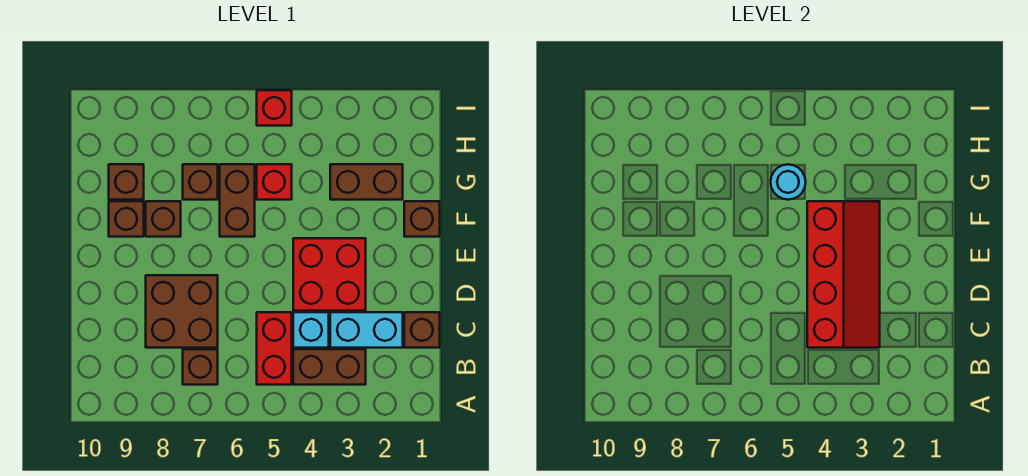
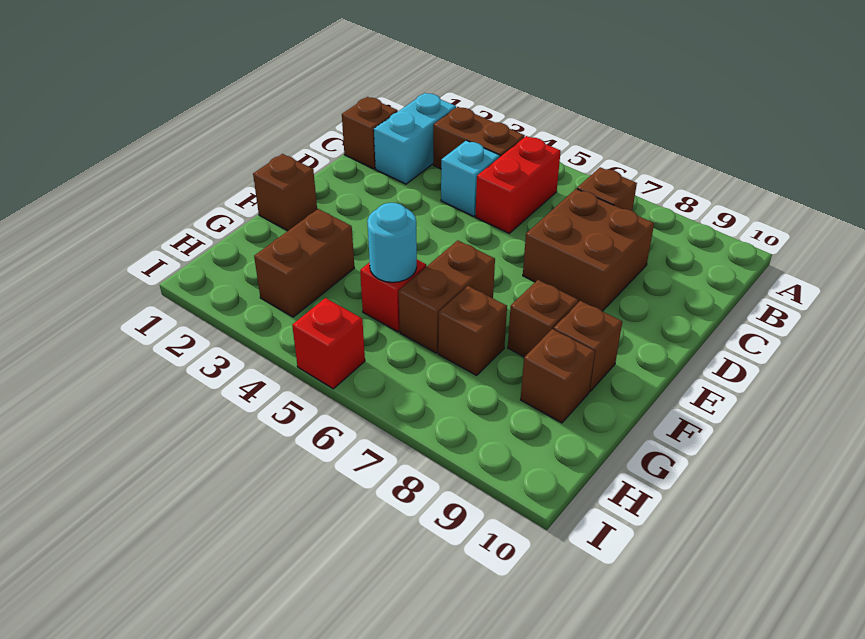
cyan brick C2:C3 level 1 -> cyan brick B2:C2 level 1
red slope C3:F4 level 2 top 4 -> none
red brick D3:E4 level 1 -> none
brown brick G2:G3 level 1 -> brown brick G3:H3 level 1

